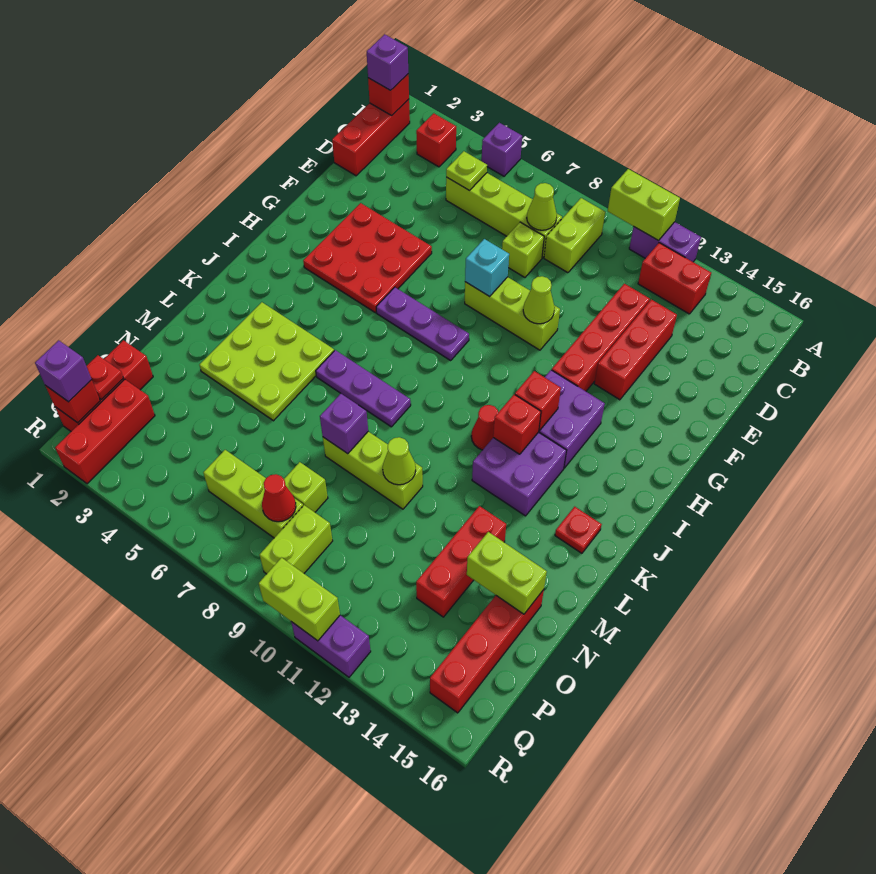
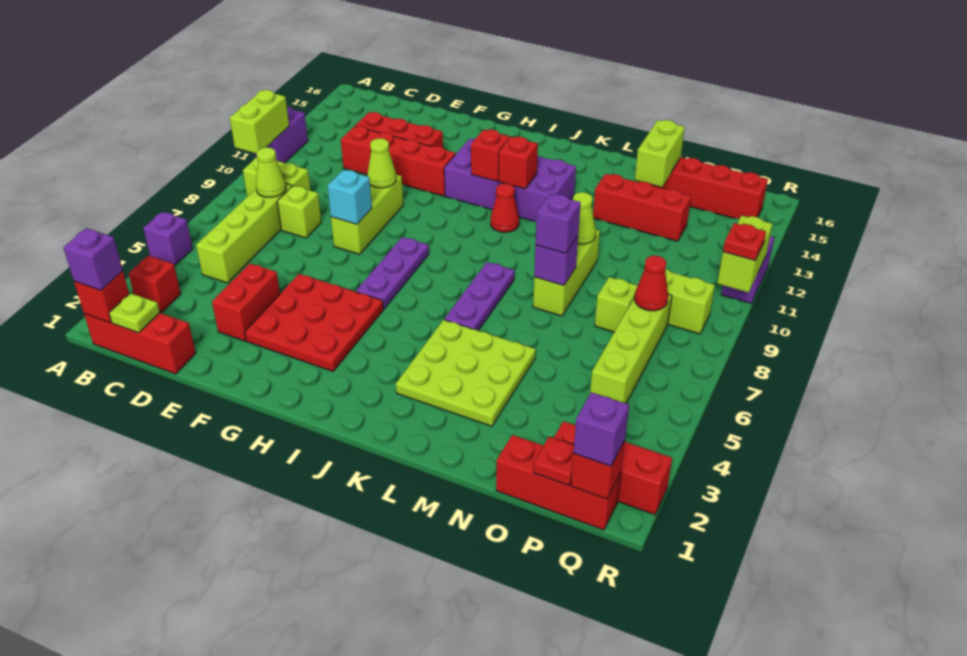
red brick B12:B13 level 1 -> red brick E3:E4 level 1
lime plate C5 level 2 -> lime plate C1 level 2
red plate K15 level 1 -> red plate R10 level 3
none -> purple brick M8 level 3
lime brick P6:P8 level 1 -> lime brick P5:P8 level 1

